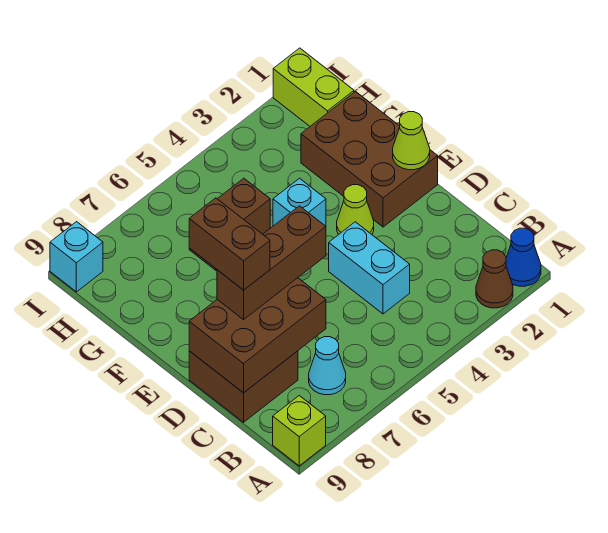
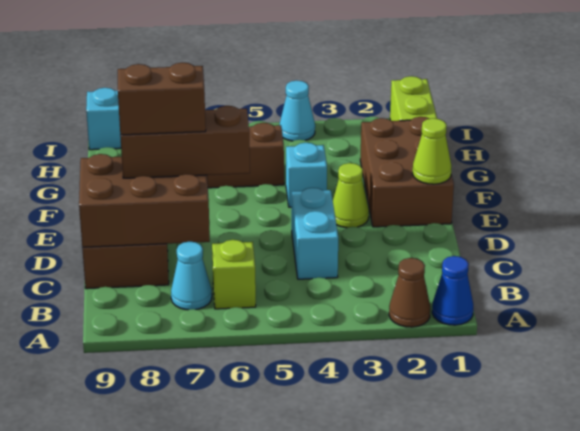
lime brick A9 level 1 -> lime brick B6 level 1
brown brick D8:E8 level 4 -> brown brick D7:D8 level 4
none -> cyan cone I4 level 1

